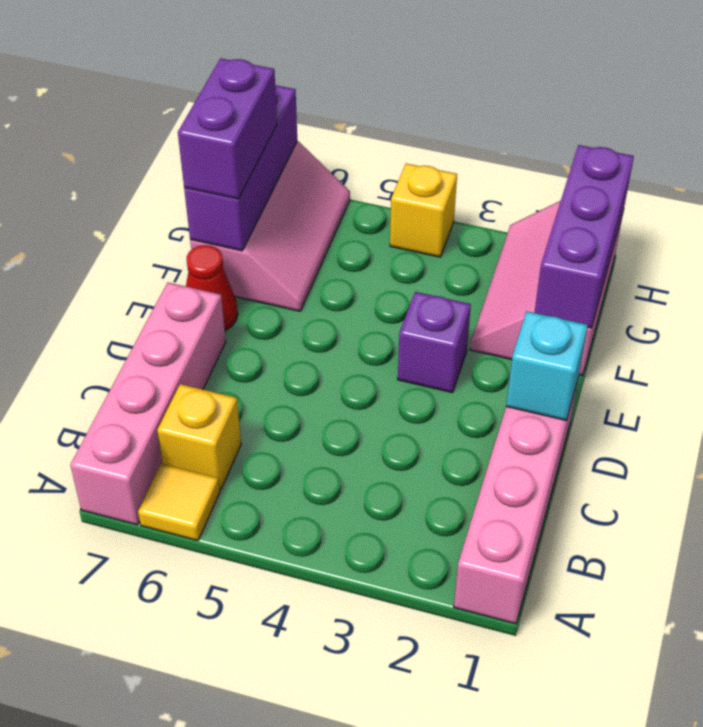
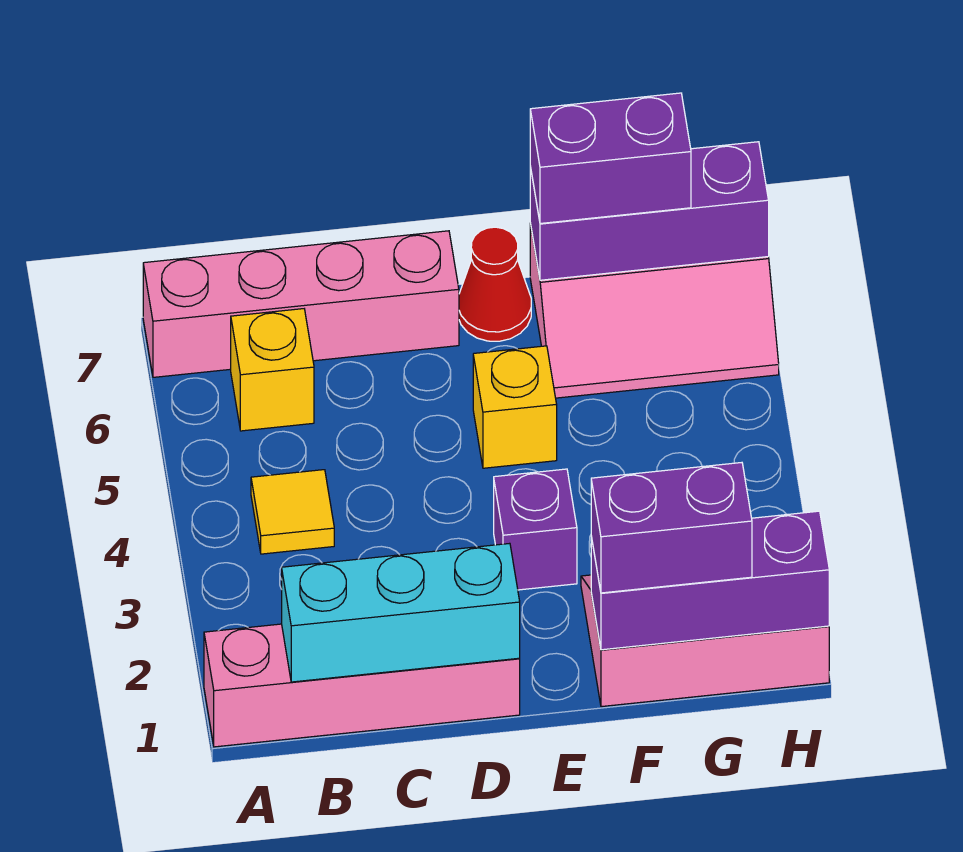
yellow tile A6 level 1 -> yellow tile B4 level 1
cyan brick D1 level 2 -> cyan brick B1:D1 level 2
none -> purple brick F1:G1 level 3
yellow brick H4 level 1 -> yellow brick E5 level 1

